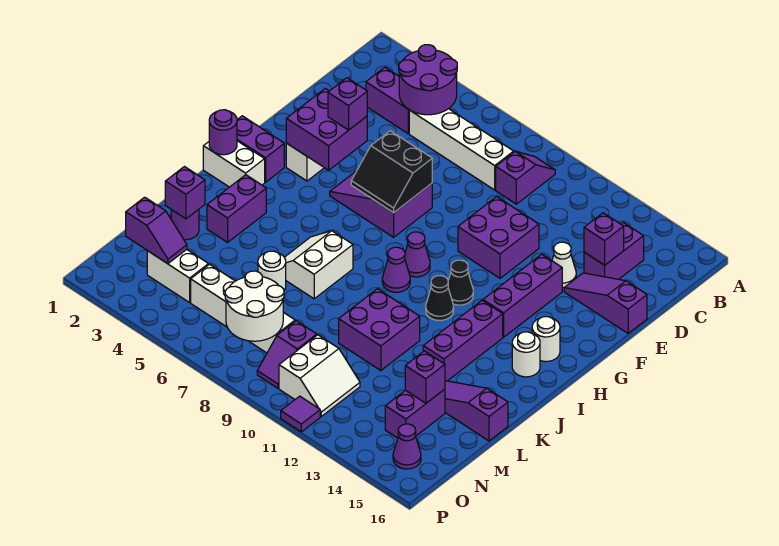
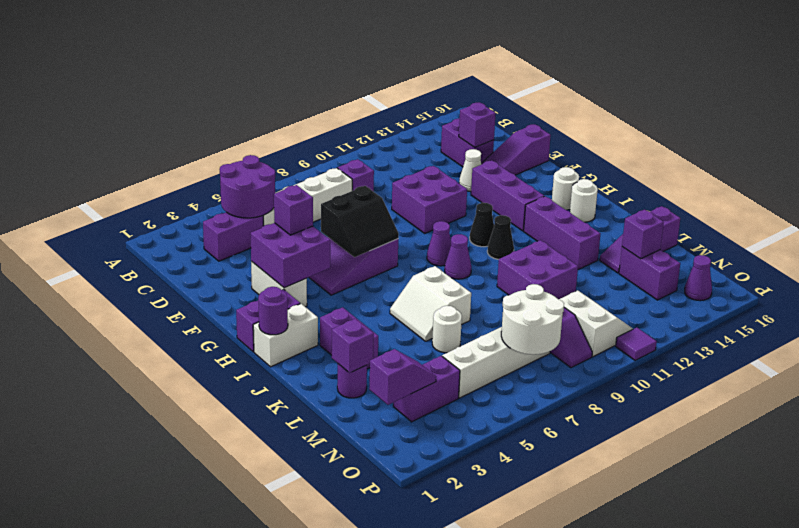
white brick N3:N4 level 1 -> purple brick N3:N4 level 1

